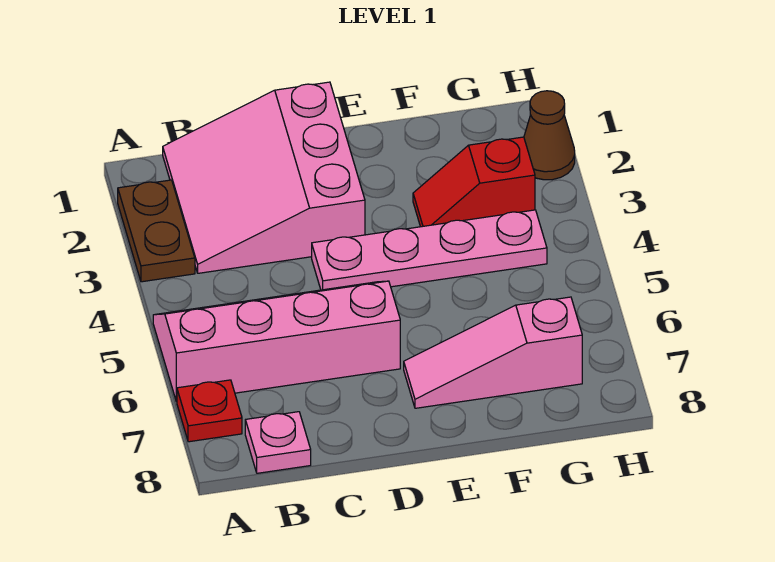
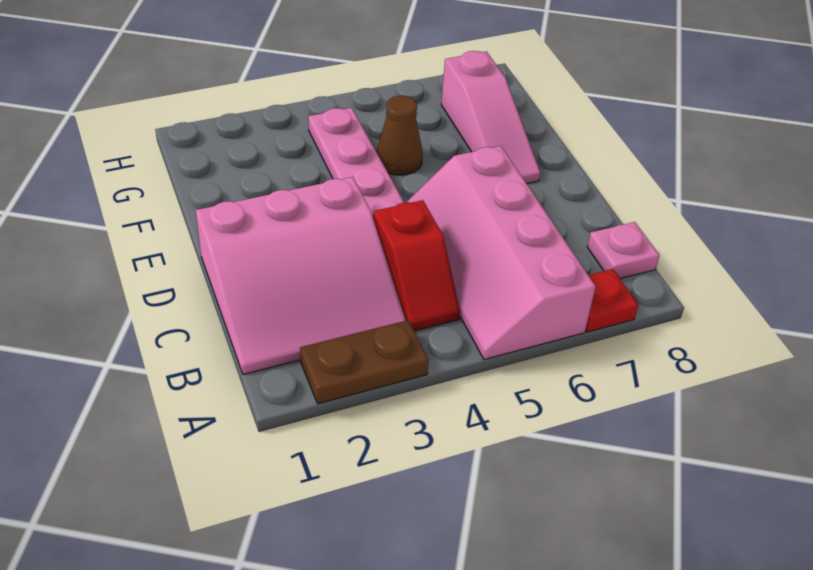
red slope F3:G3 level 1 top G -> red slope B4:C4 level 1 top C
brown cone H2 level 1 -> brown cone F5 level 1

